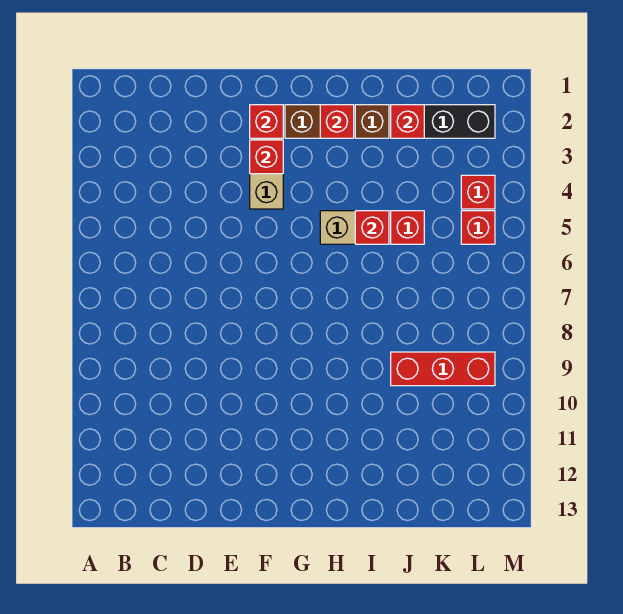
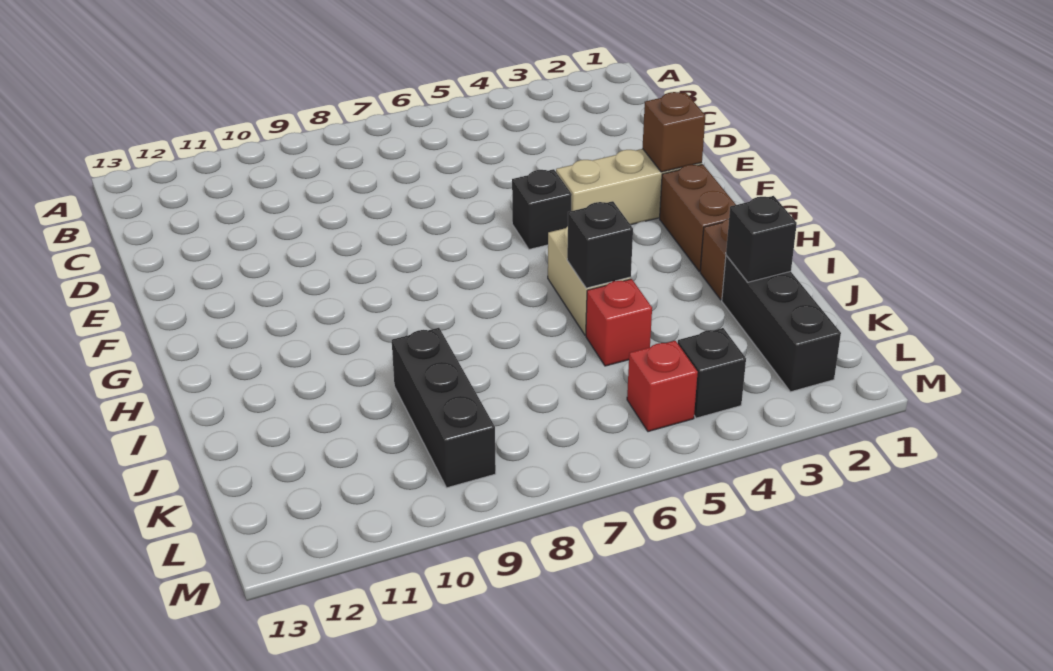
red brick F2 level 2 -> brown brick F2 level 2
red brick F3 level 2 -> none
none -> black brick F5 level 1
red brick H2 level 2 -> none
red brick I5 level 2 -> black brick I5 level 2
red brick J2 level 2 -> black brick J2 level 2
red brick J9:L9 level 1 -> black brick J9:L9 level 1
red brick L4 level 1 -> black brick L4 level 1

